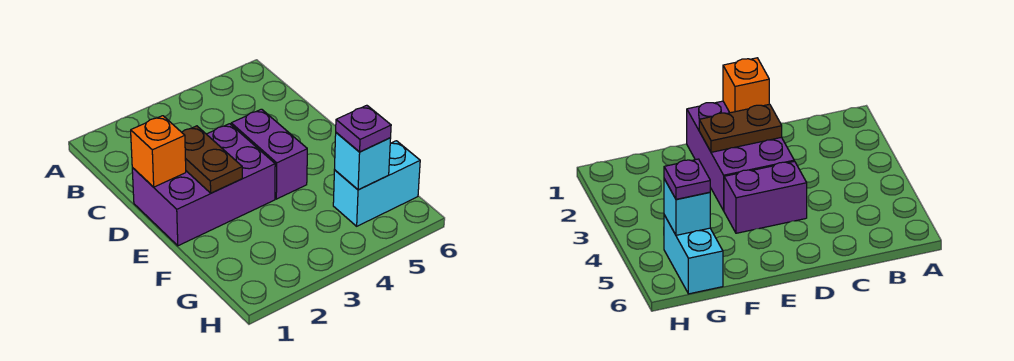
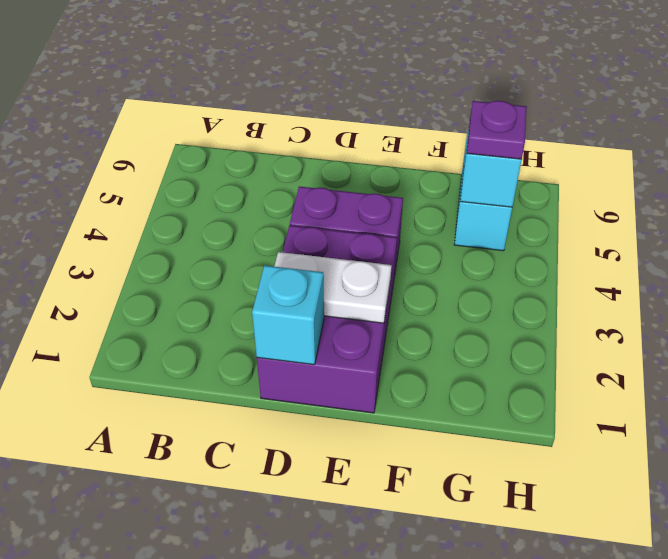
orange brick D1 level 2 -> cyan brick D1 level 2
brown plate D2:E2 level 2 -> white plate D2:E2 level 2

